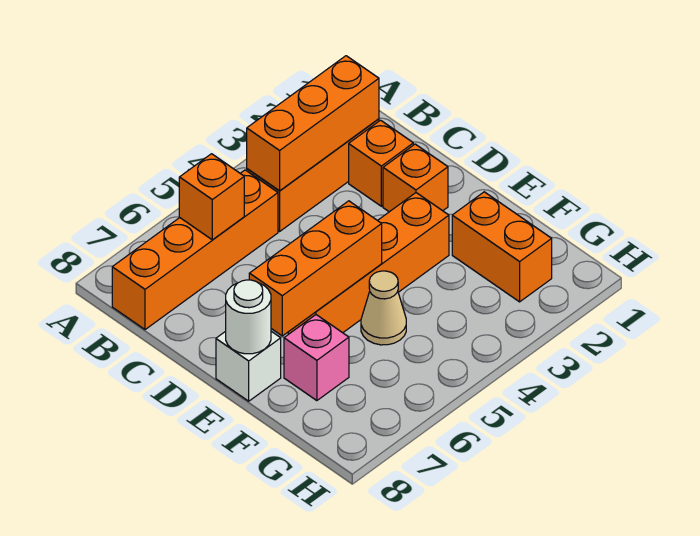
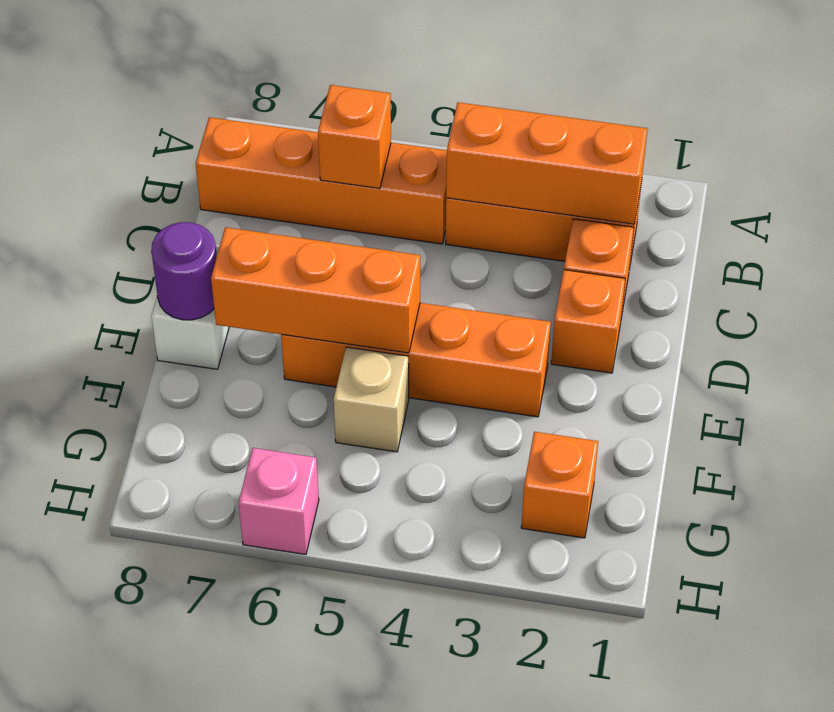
white round brick E8 level 2 -> purple round brick E8 level 2
orange brick F2:G2 level 1 -> orange brick G2 level 1
tan cone F5 level 1 -> tan brick F5 level 1
pink brick F7 level 1 -> pink brick H6 level 1

